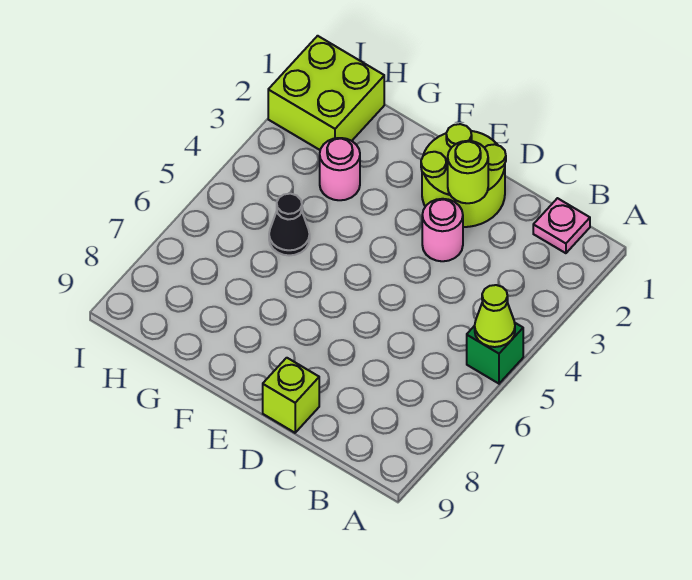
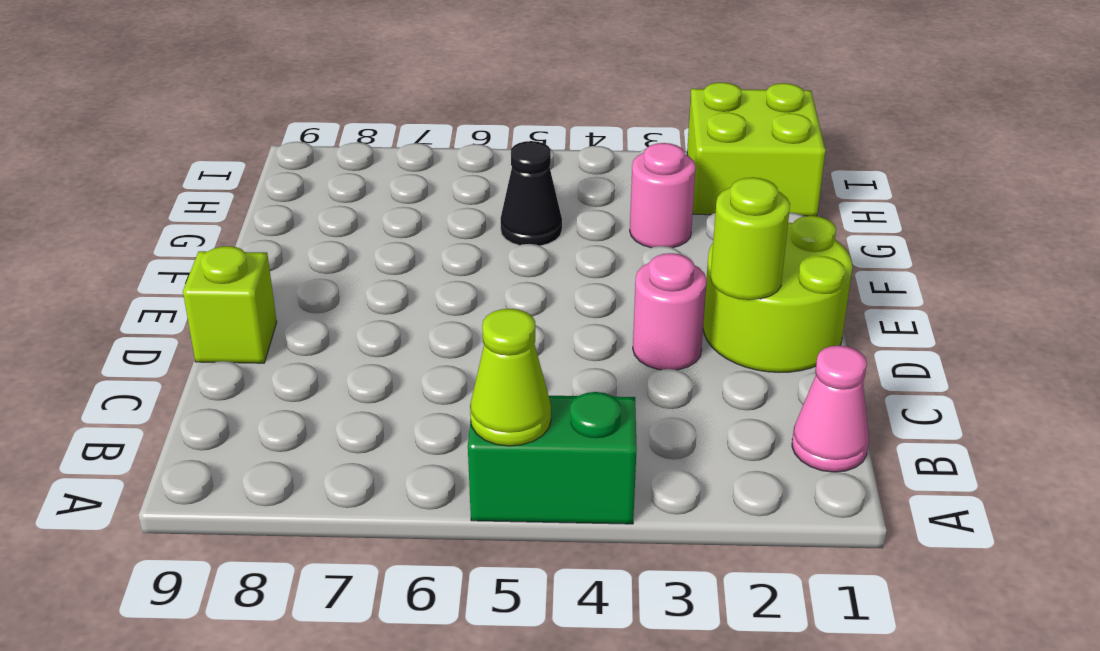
green brick A5 level 1 -> green brick A4:A5 level 1
pink plate B1 level 1 -> pink cone B1 level 1

